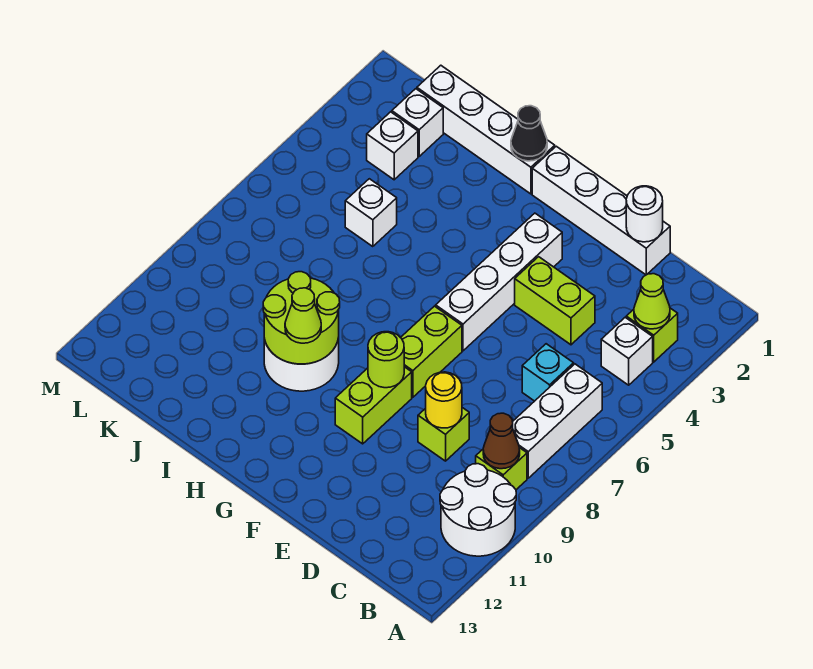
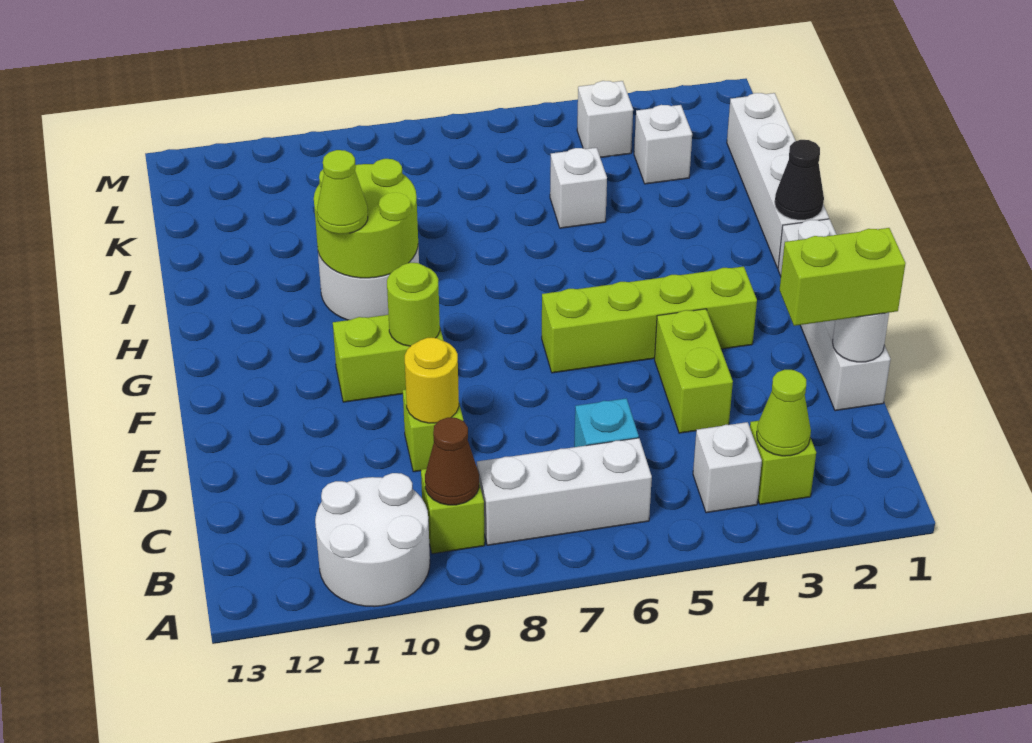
white brick F3:F6 level 1 -> lime brick F3:F6 level 1
lime brick F7:F8 level 1 -> lime brick D1:D2 level 3
white brick K2 level 1 -> white brick L4 level 1

